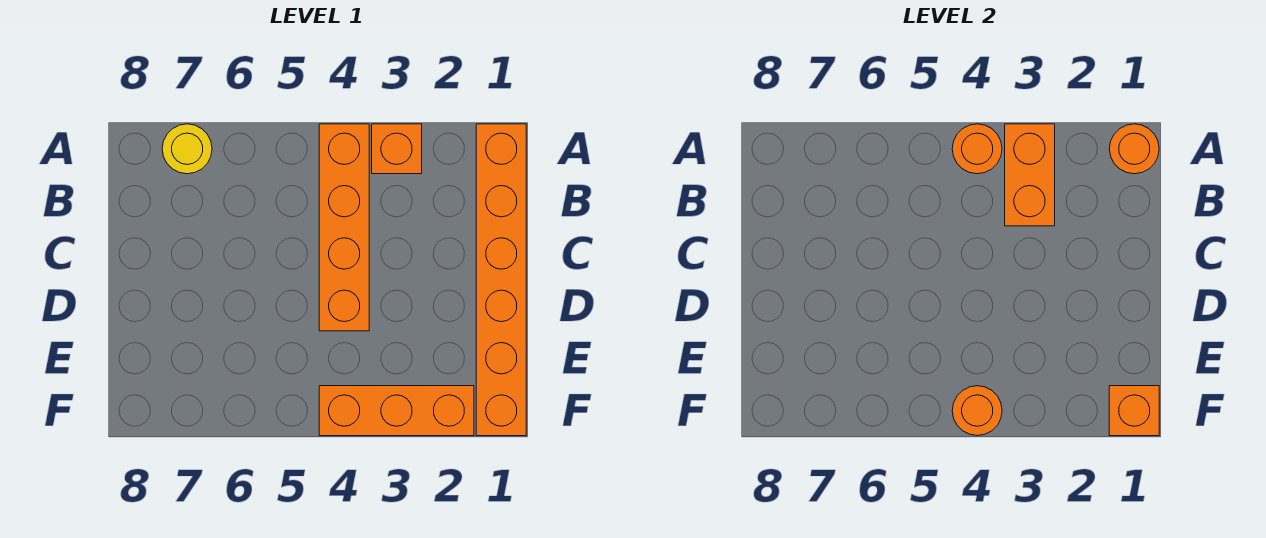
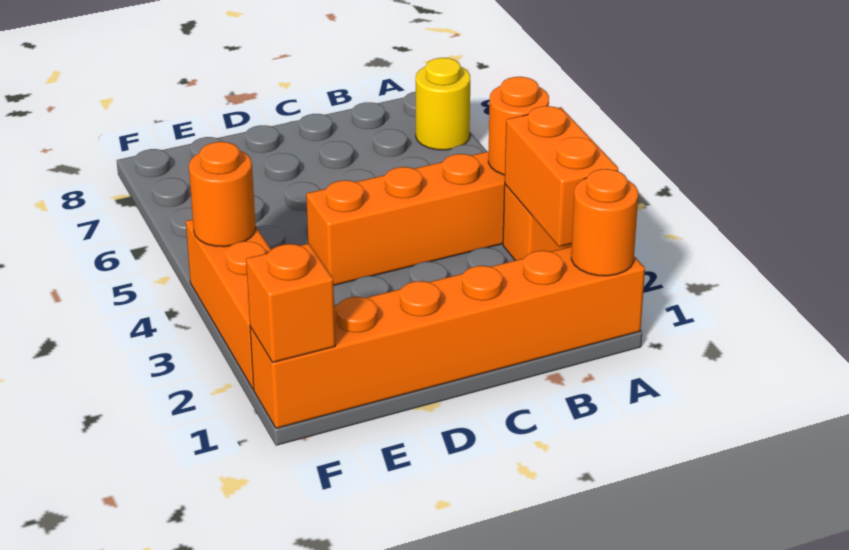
orange brick A3:B3 level 2 -> orange brick A2:A3 level 2

